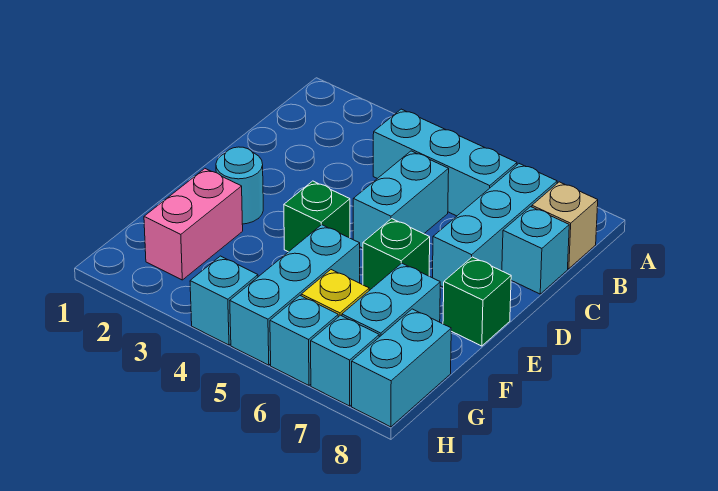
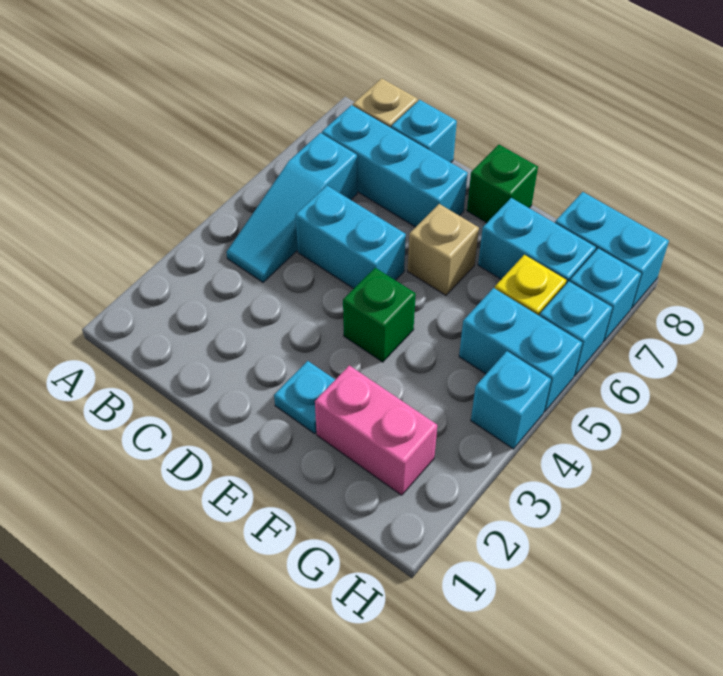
cyan brick B4:B6 level 1 -> cyan slope B4:B6 level 1 top 6
cyan round brick E2 level 1 -> cyan plate E2 level 1
green brick E6 level 1 -> tan brick E6 level 1
cyan brick F5:H5 level 1 -> cyan brick G5:H5 level 1

